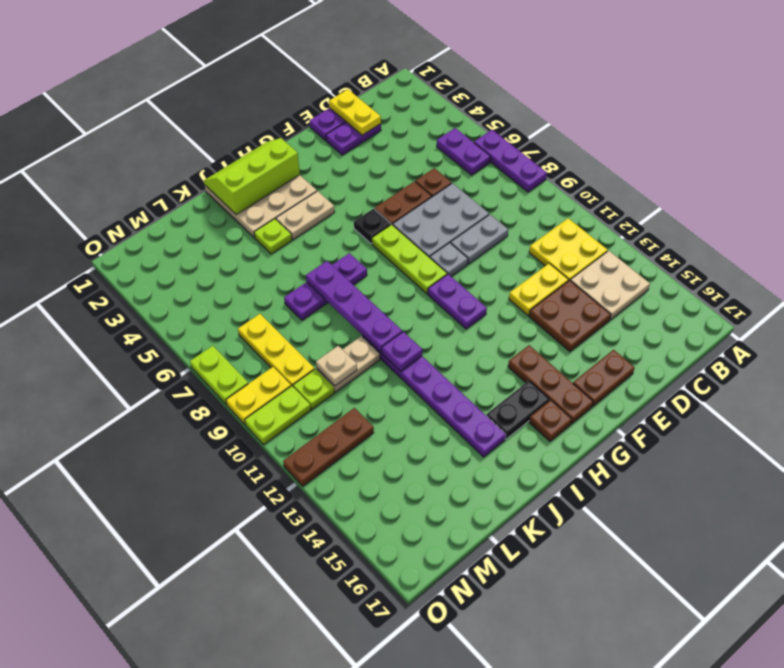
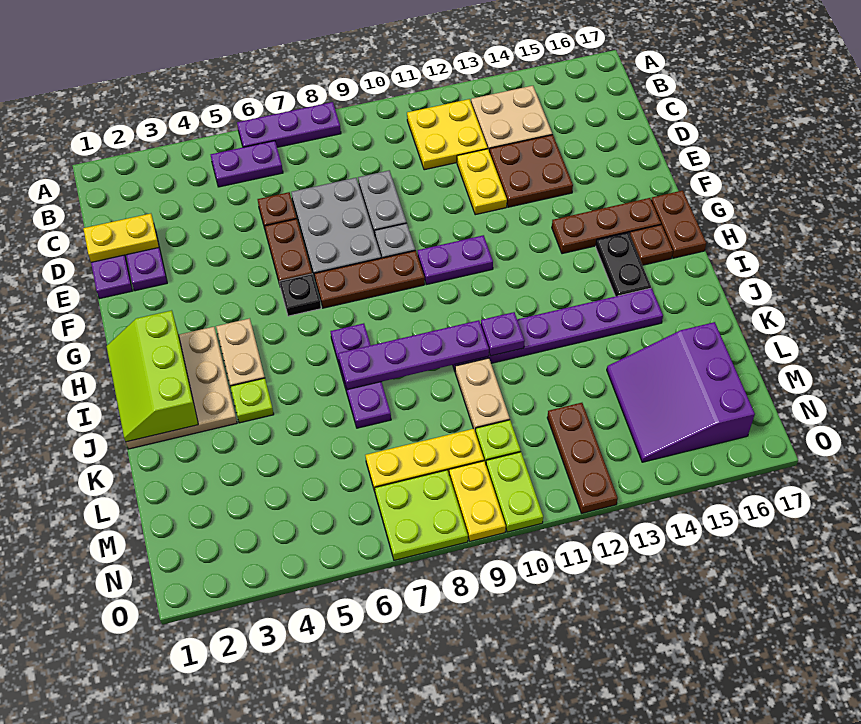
brown plate E16:F16 level 1 -> brown plate G17:H17 level 1
lime plate G7:G9 level 1 -> brown plate G7:G9 level 1
tan plate L10 level 2 -> none
none -> purple slope L14:N16 level 1 top 16
lime plate O7:O8 level 1 -> lime plate N7:O8 level 1

